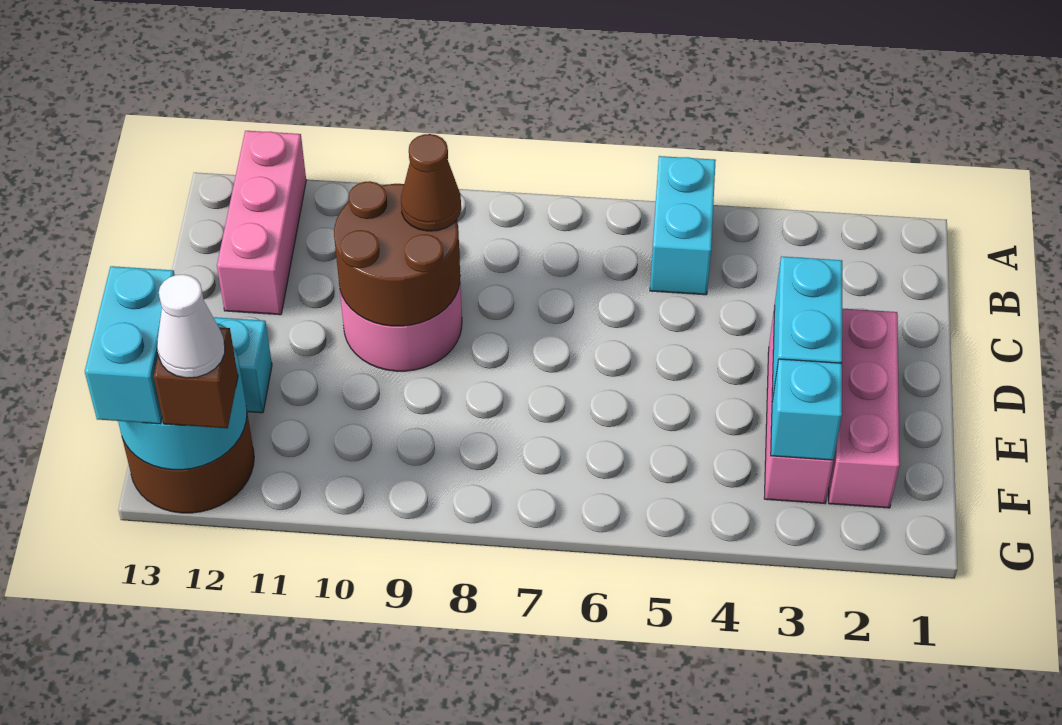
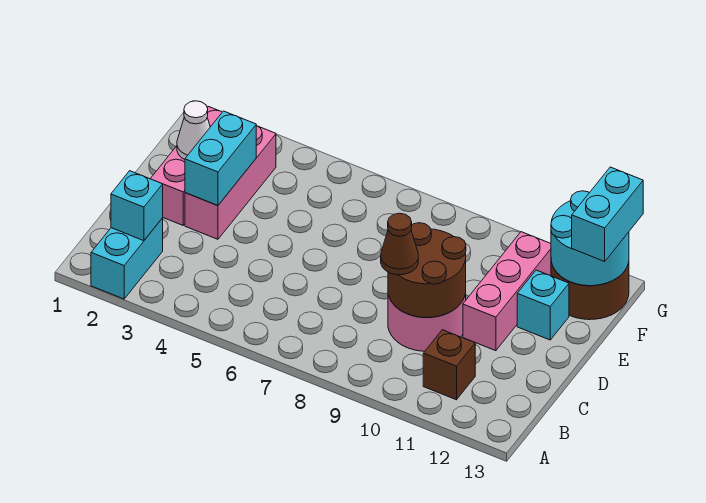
cyan brick A5:B5 level 1 -> cyan brick A2:B2 level 1
pink brick A12:C12 level 1 -> pink brick D11:F11 level 1
cyan brick F3 level 2 -> cyan brick B2 level 2
brown brick G12 level 3 -> brown brick B11 level 1
white cone G12 level 4 -> white cone E2 level 2

